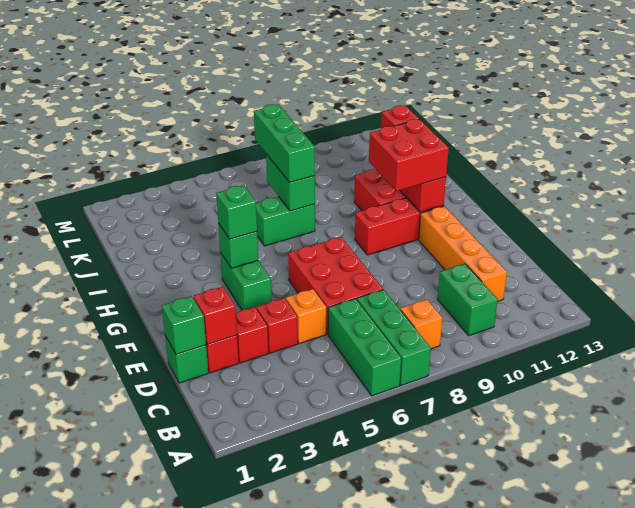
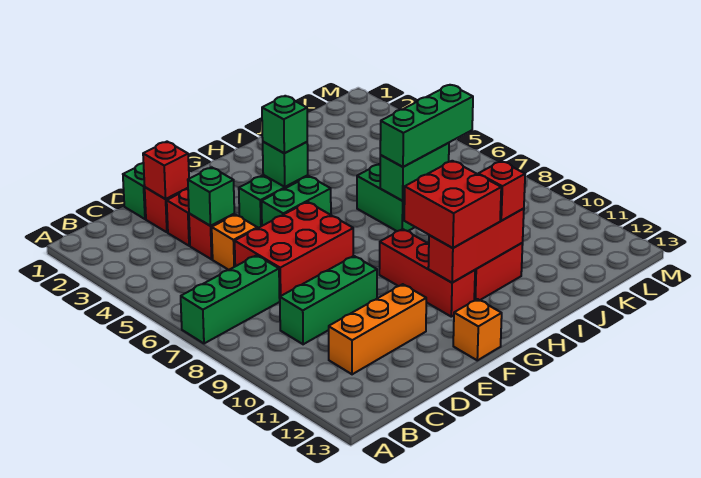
green brick A6:C6 level 1 -> green brick C9:E9 level 1
orange brick B8 level 1 -> orange brick F13 level 1
green brick B10:C10 level 1 -> green brick F5:G5 level 1
orange brick C11:F11 level 1 -> orange brick C11:E11 level 1
green brick D1 level 2 -> green brick D4 level 2

